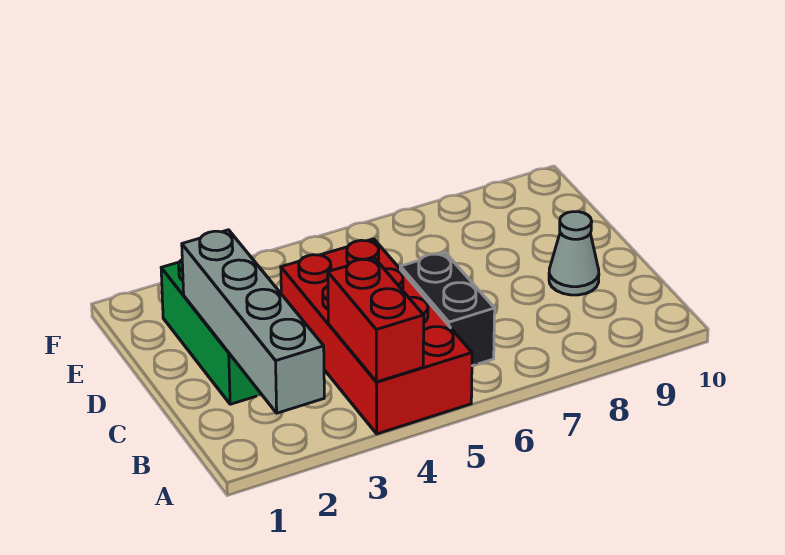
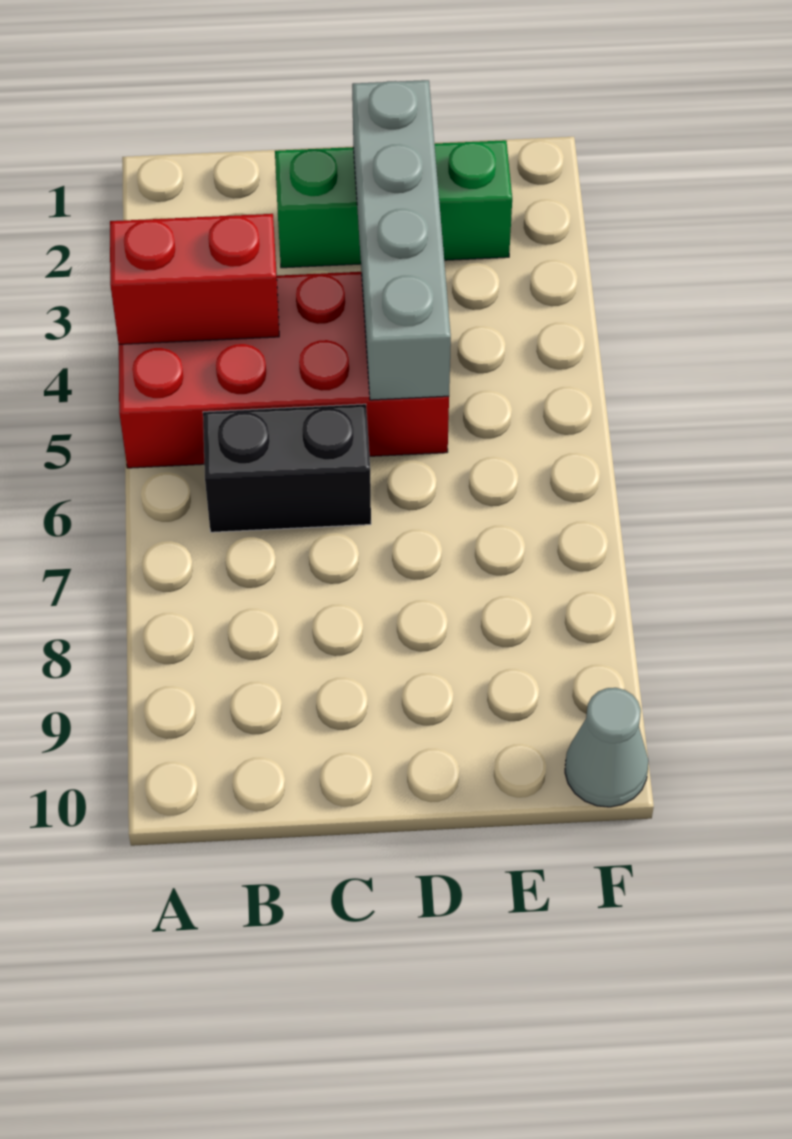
grey brick A2:D2 level 2 -> grey brick D2:D5 level 2
grey cone C9 level 1 -> grey cone F10 level 1

